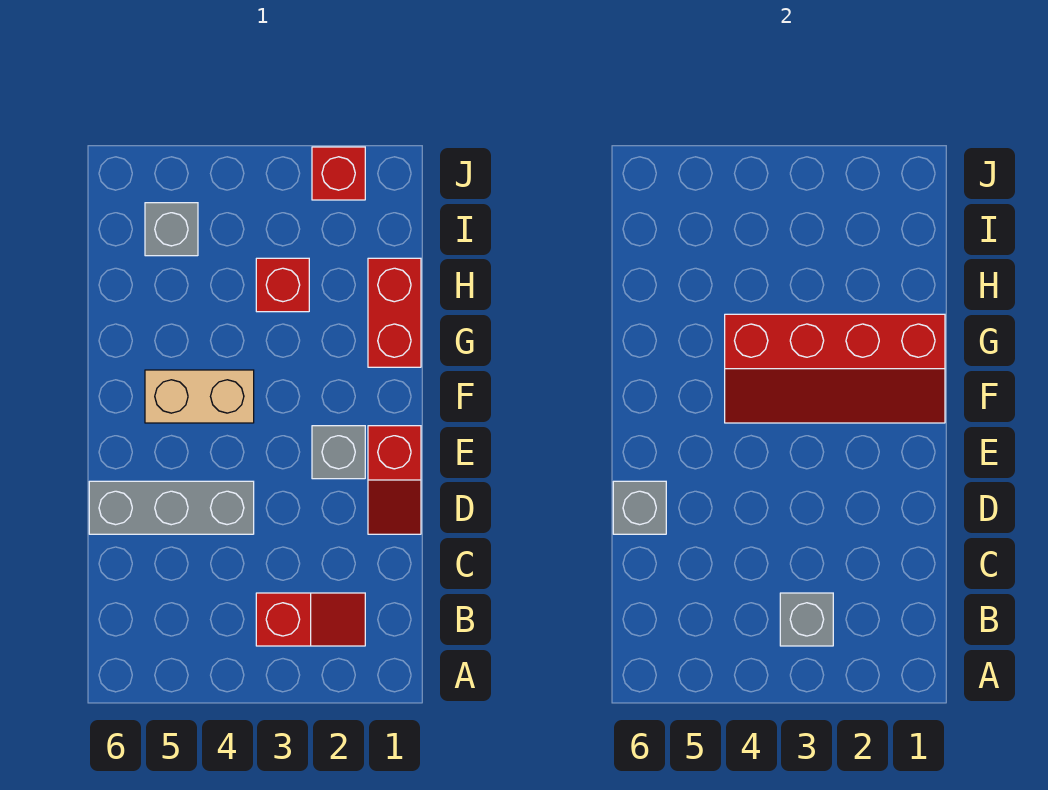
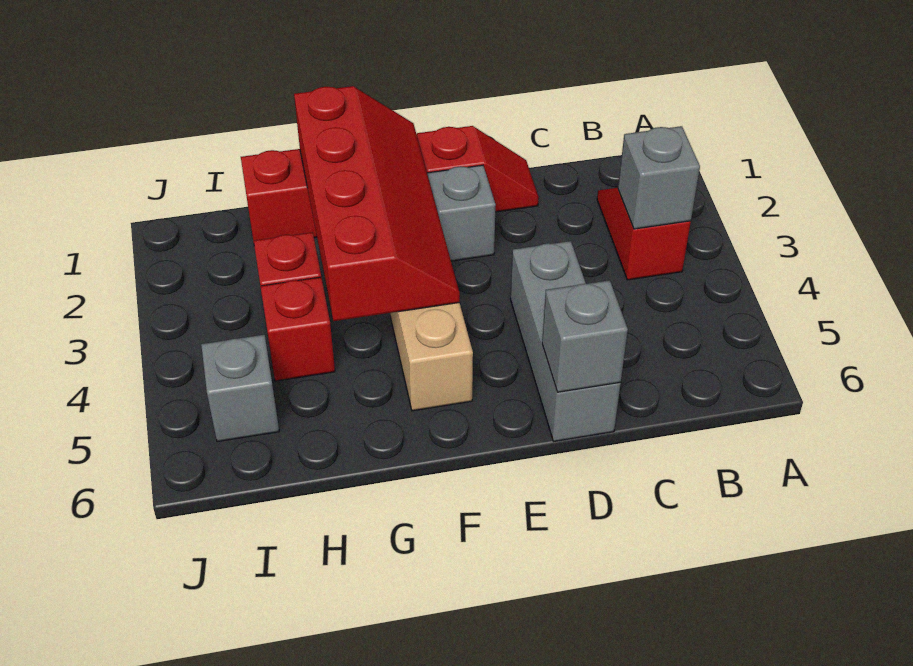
red brick J2 level 1 -> red brick H4 level 1

